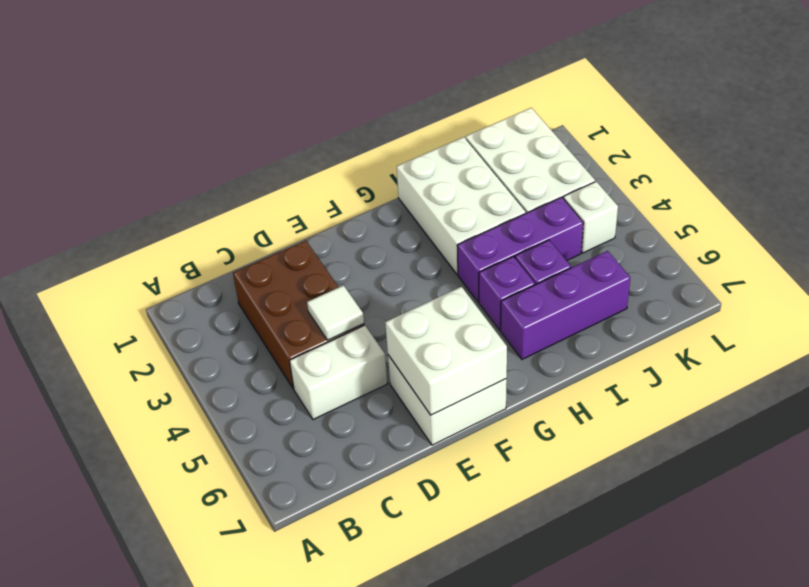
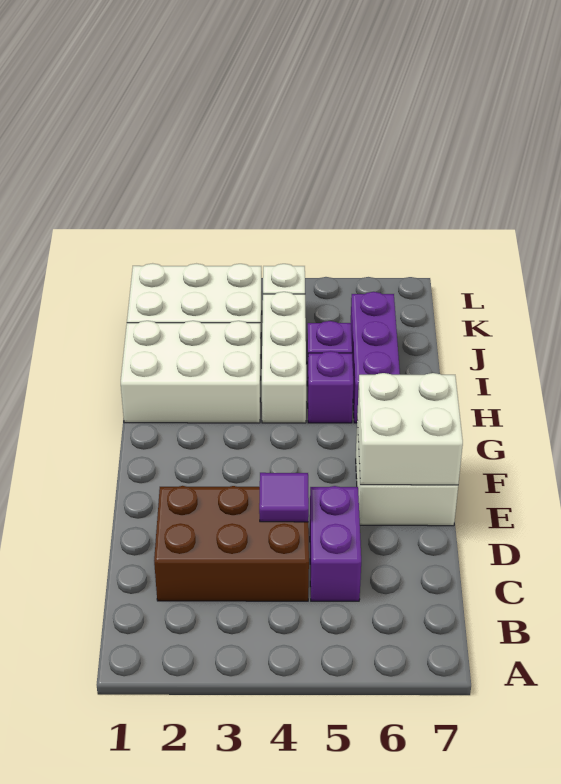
white brick C5:D5 level 1 -> purple brick C5:D5 level 1
white tile D4 level 2 -> purple tile D4 level 2
purple brick H4:J4 level 1 -> white brick H4:J4 level 1

